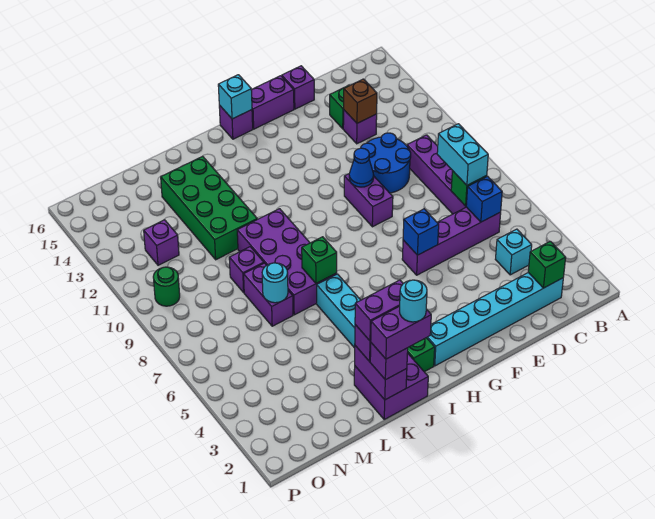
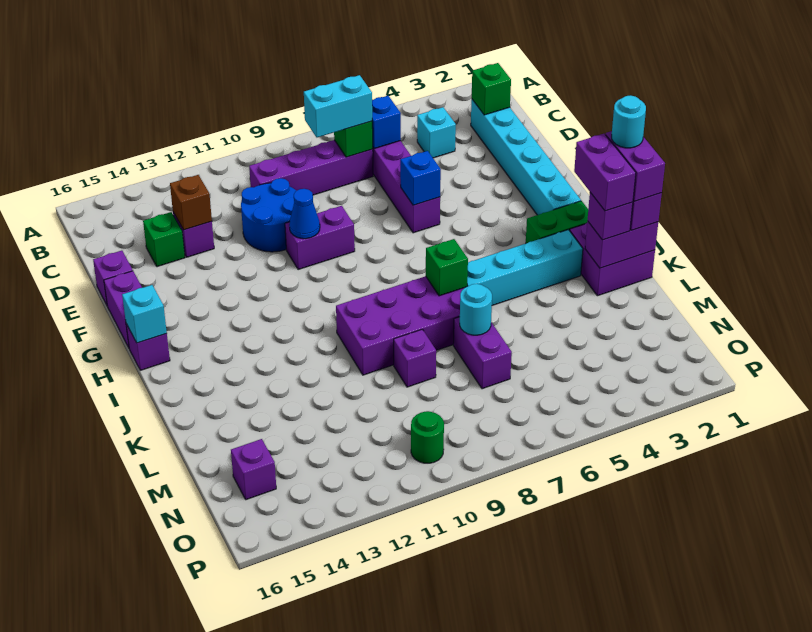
green brick K11:L14 level 1 -> none
purple brick L7:L8 level 1 -> purple brick L7:M7 level 1
purple brick N12 level 1 -> purple brick N15 level 1

